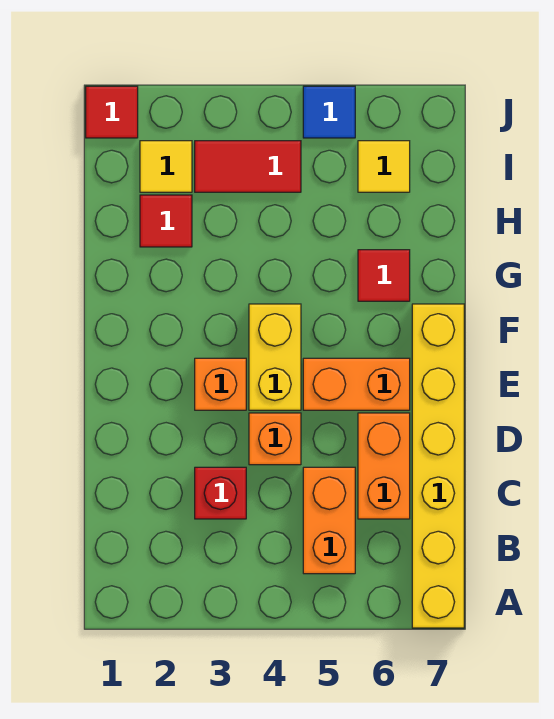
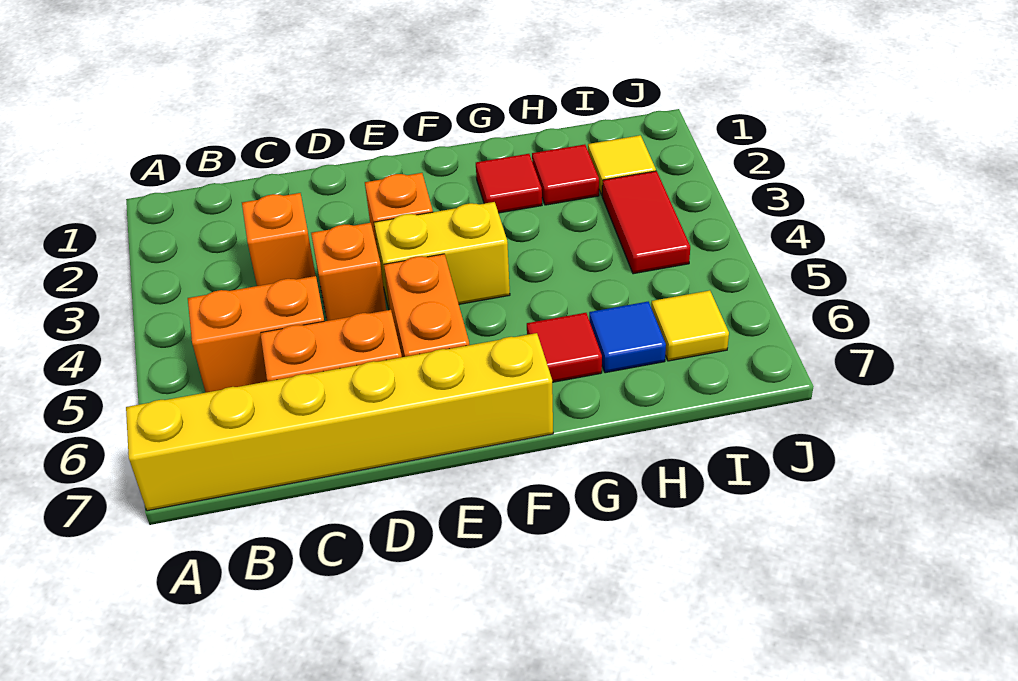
red brick C3 level 1 -> orange brick C3 level 1
red tile J1 level 1 -> red tile G2 level 1
blue tile J5 level 1 -> blue tile H6 level 1

